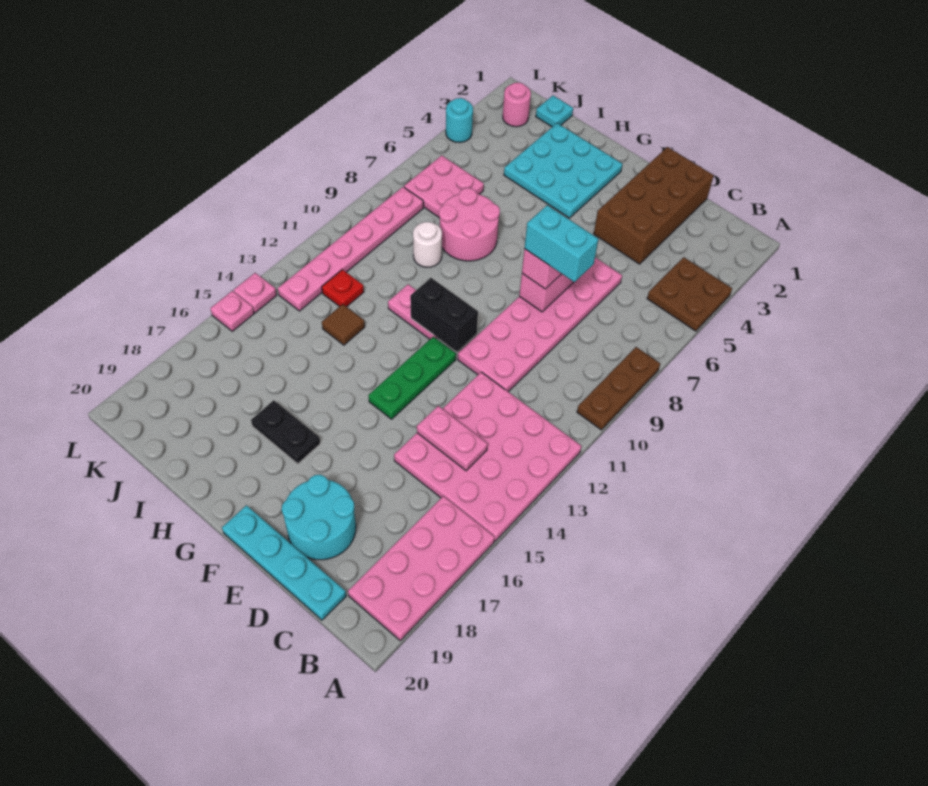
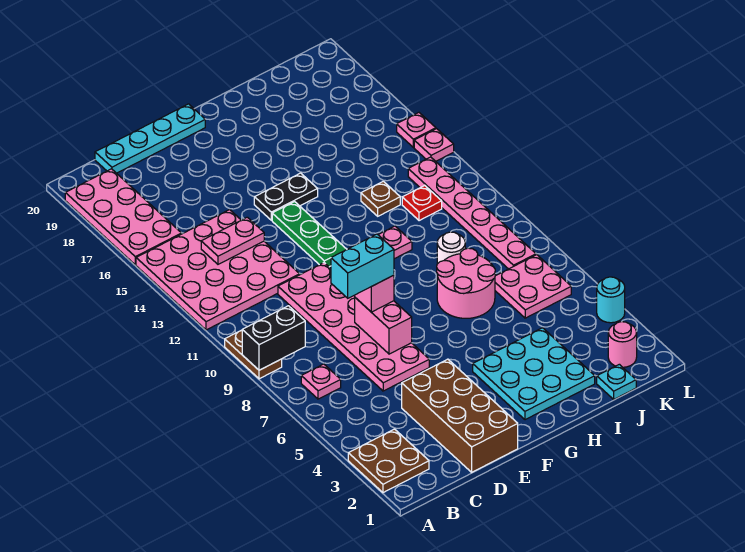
brown plate A4:B5 level 1 -> brown plate A2:B3 level 1
brown plate A8:A10 level 1 -> brown plate A9:A10 level 1
none -> pink plate B7 level 1
cyan round brick D18:E19 level 1 -> none
black brick F11:G11 level 2 -> black brick A9:B9 level 2
black plate G17:H17 level 1 -> black plate F15:G15 level 1
brown tile I13 level 1 -> brown plate I13 level 1

